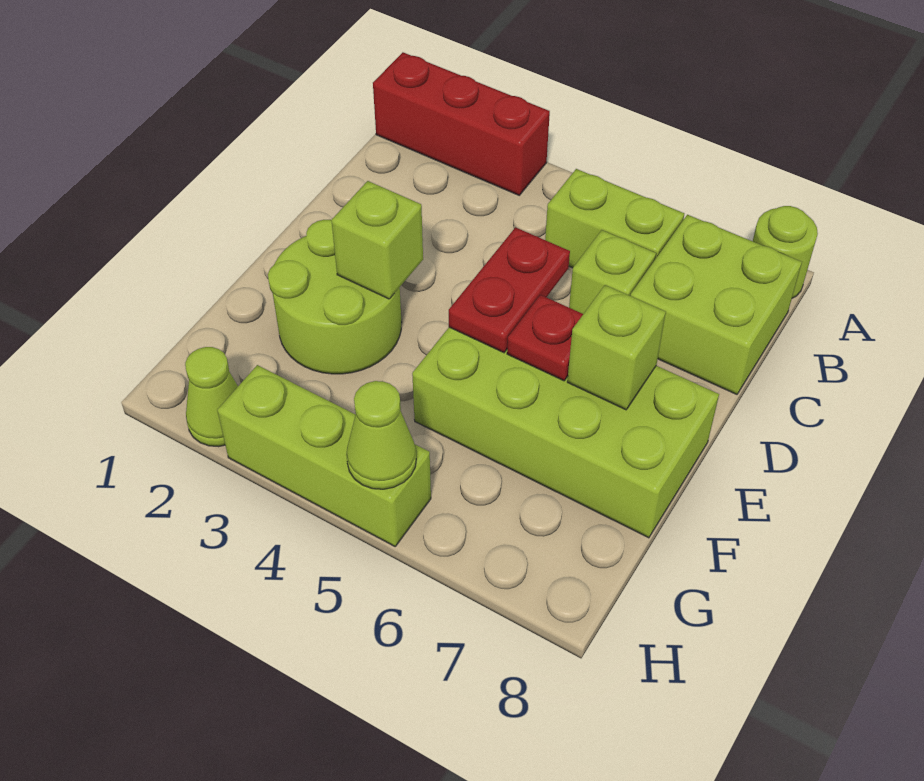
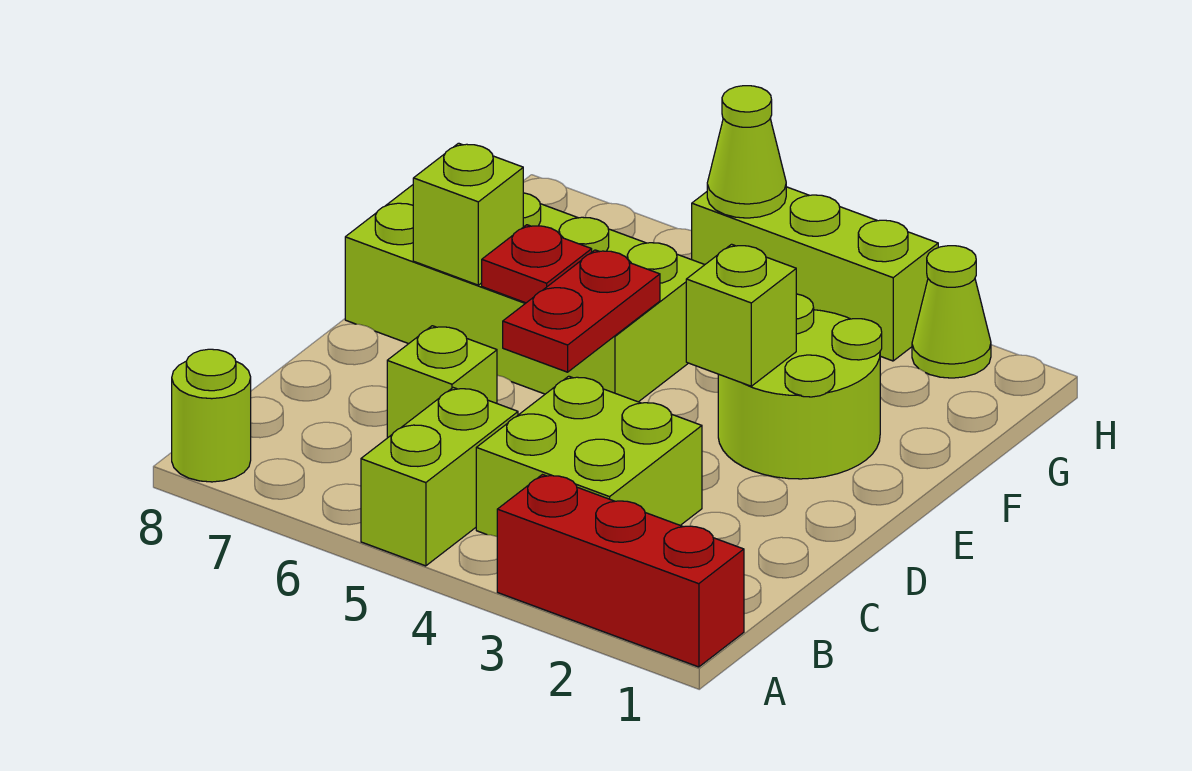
lime brick B5:B6 level 1 -> lime brick A5:B5 level 1
lime brick B7:C8 level 1 -> lime brick B3:C4 level 1

